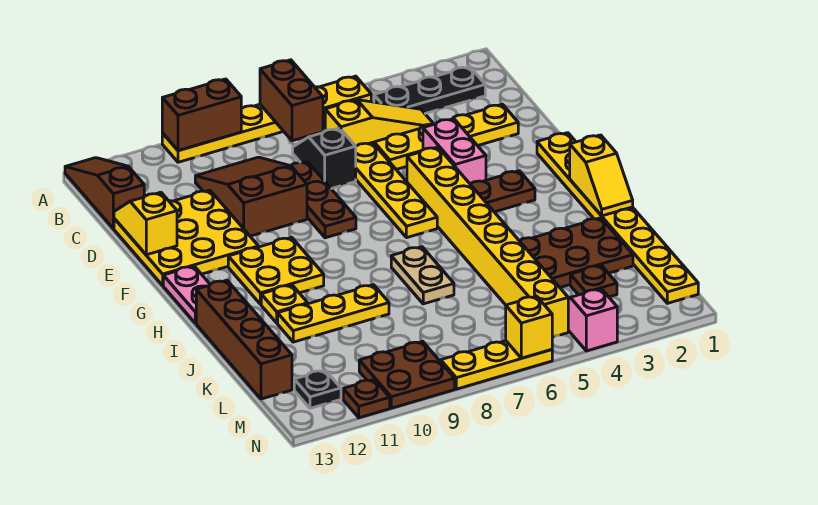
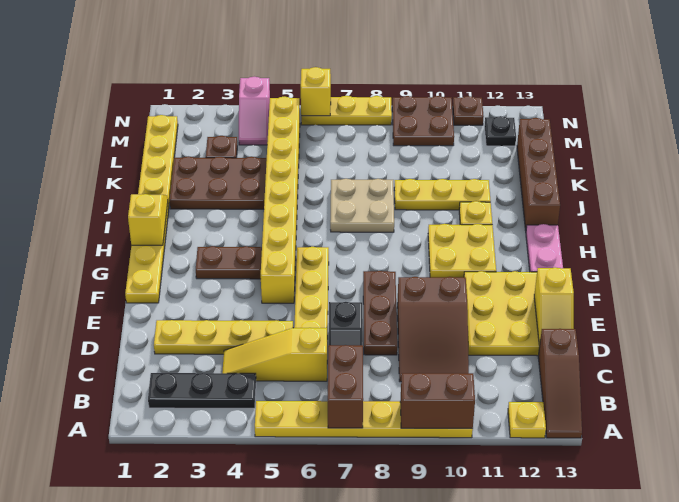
none -> yellow plate A12 level 1
pink brick E4:F4 level 1 -> none
tan plate I7:J7 level 1 -> tan plate I7:J8 level 1

